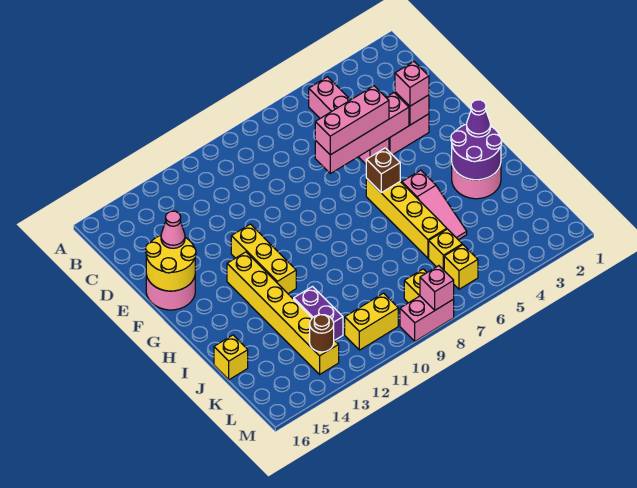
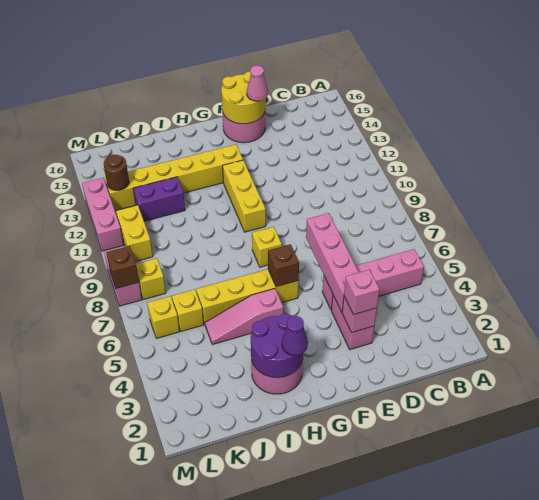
pink brick E5:E7 level 3 -> pink brick M11:M13 level 1
yellow brick F12:H12 level 1 -> yellow brick G10:G12 level 1
yellow brick J16 level 1 -> yellow brick G8 level 1
pink brick M8 level 2 -> brown brick M8 level 2

